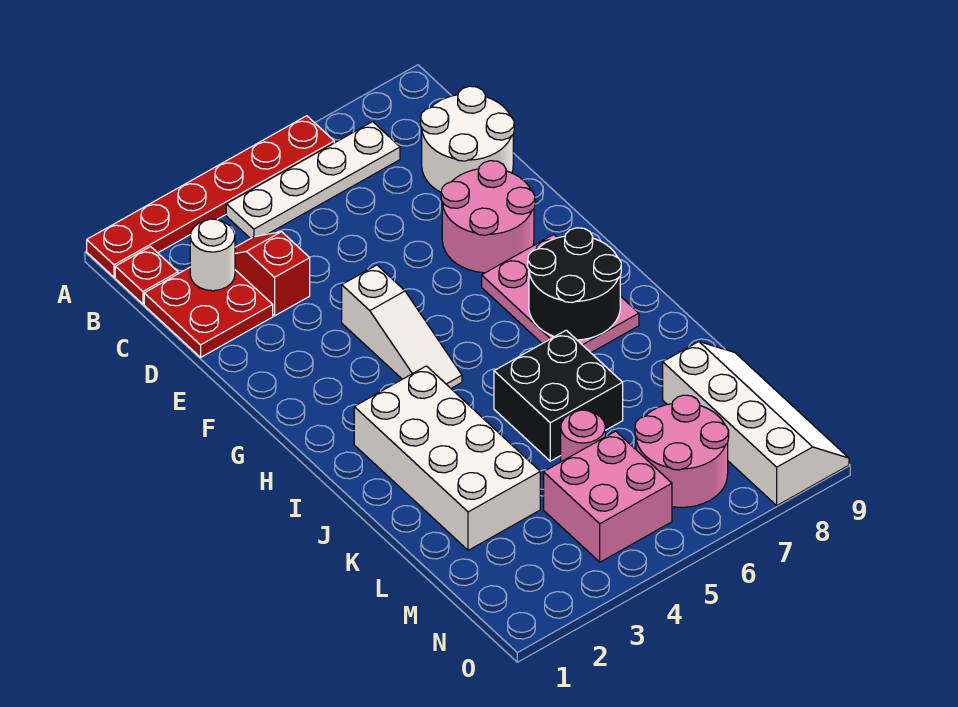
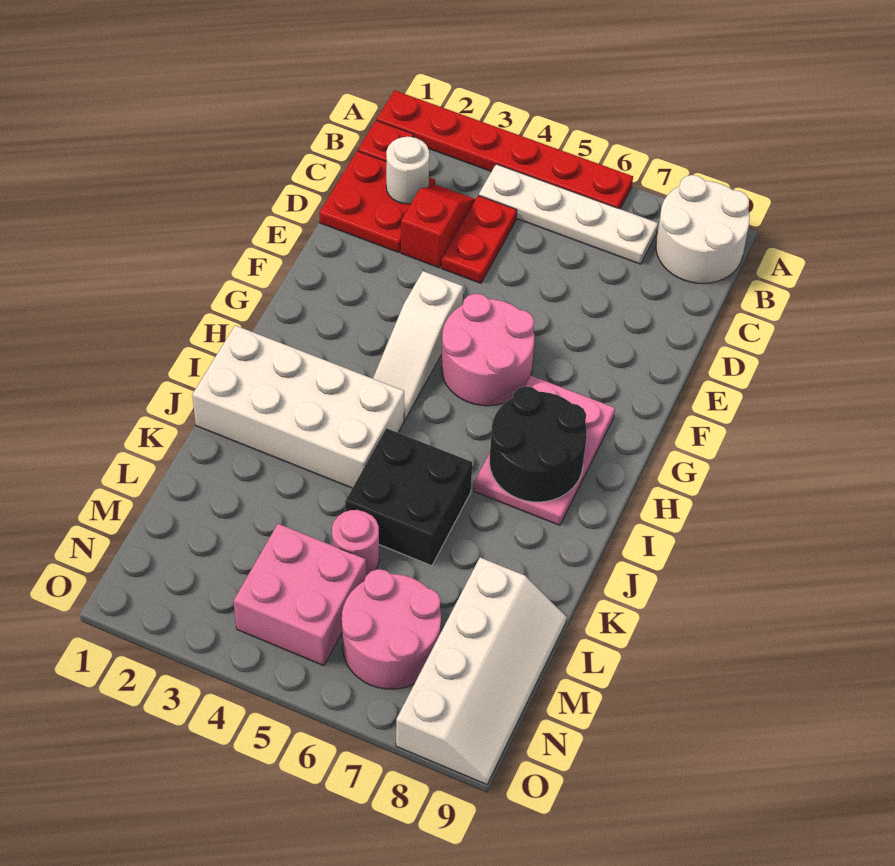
none -> red plate C4:D4 level 1
white round brick C8:D9 level 1 -> white round brick A8:B9 level 1
pink round brick E7:F8 level 1 -> pink round brick F5:G6 level 1
white brick I2:L3 level 1 -> white brick I1:J4 level 1

